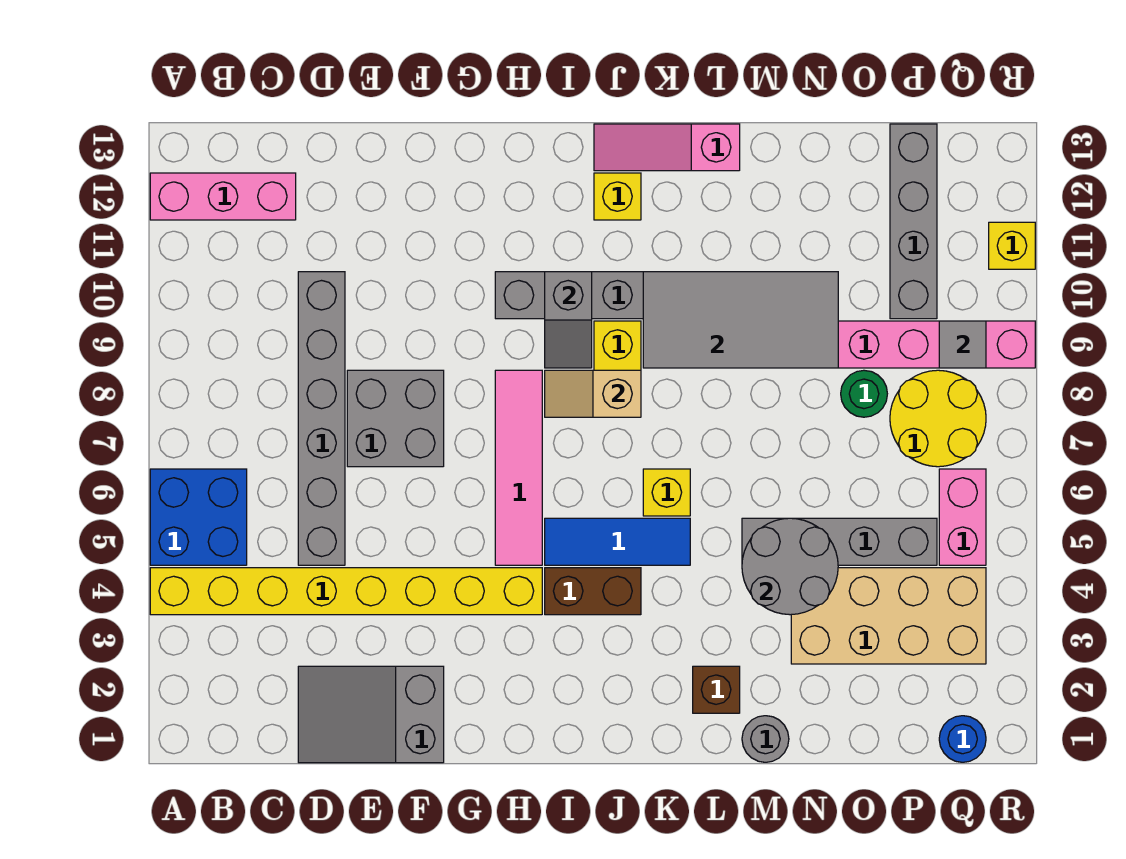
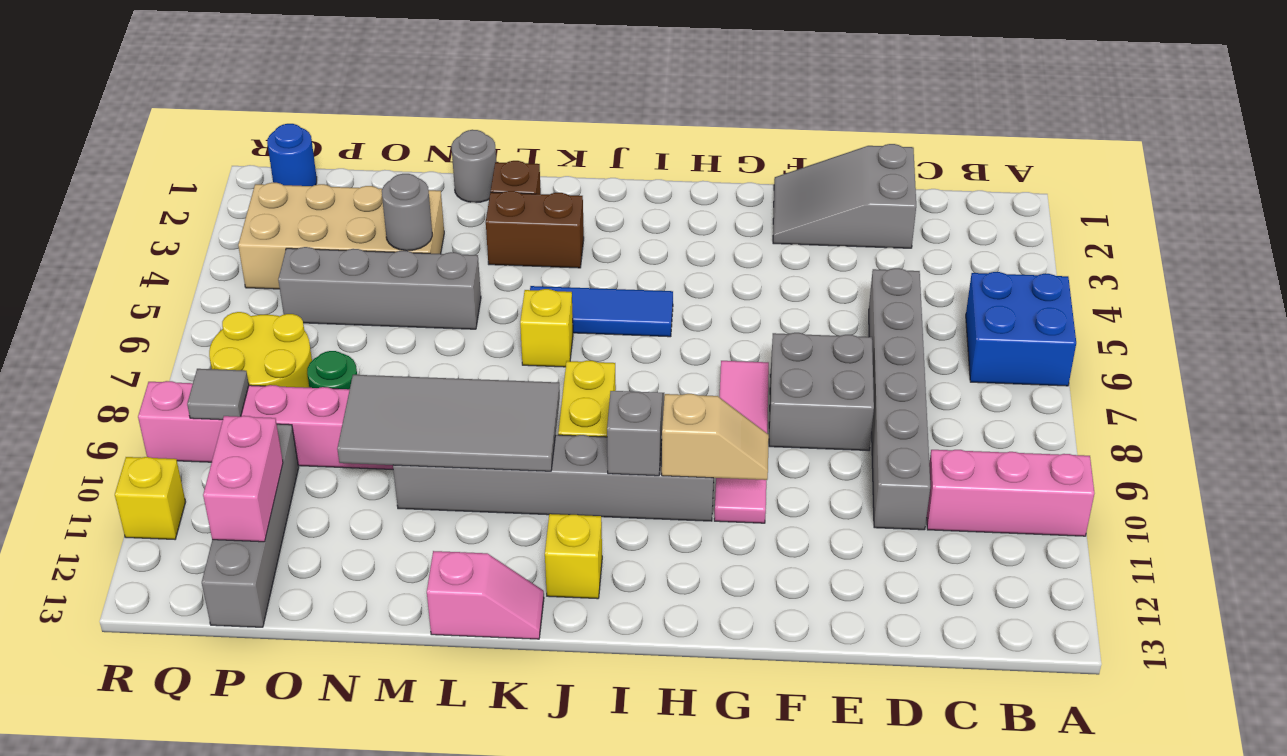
yellow brick A4:H4 level 1 -> none
pink brick A12:C12 level 1 -> pink brick A10:C10 level 1
grey slope D1:F2 level 1 top F -> grey slope D1:F2 level 1 top D
pink tile H5:H8 level 1 -> pink tile G7:G10 level 1
brown brick I4:J4 level 1 -> brown brick K3:L3 level 1
tan slope I8:J8 level 2 top J -> tan slope G10:H10 level 2 top H
pink slope J13:L13 level 1 top L -> pink slope K13:L13 level 1 top L
grey round brick M4:N5 level 2 -> grey round brick N4 level 2
pink brick Q5:Q6 level 1 -> pink brick P11:P12 level 2

